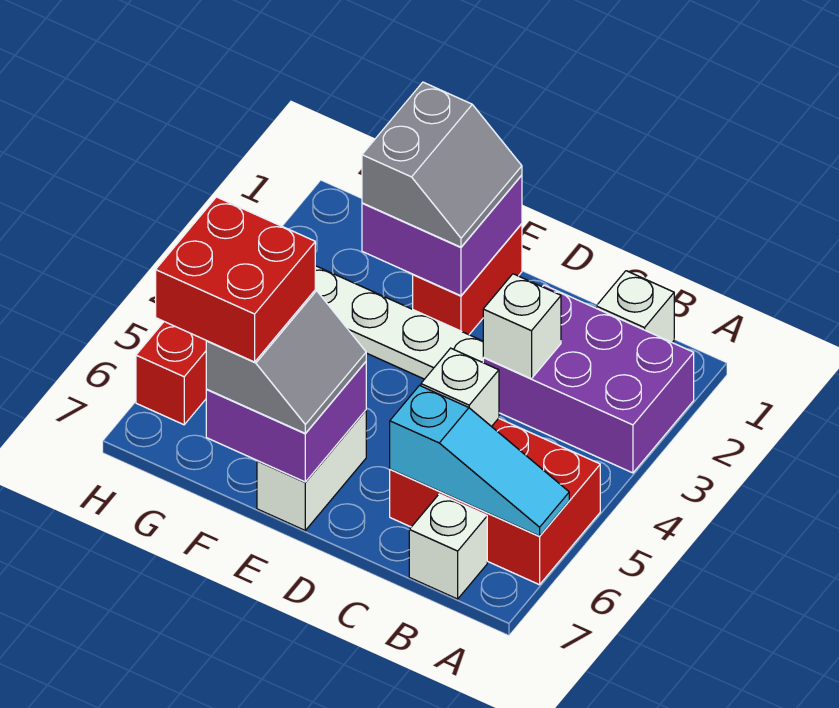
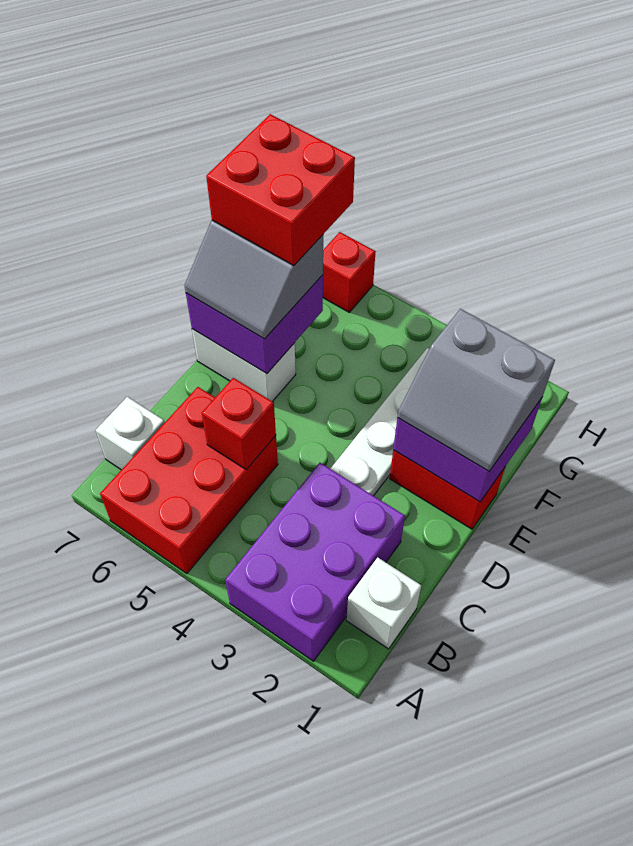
cyan slope A6:C6 level 2 top C -> none
white brick C3 level 2 -> none
white brick C5 level 2 -> red brick C5 level 2

